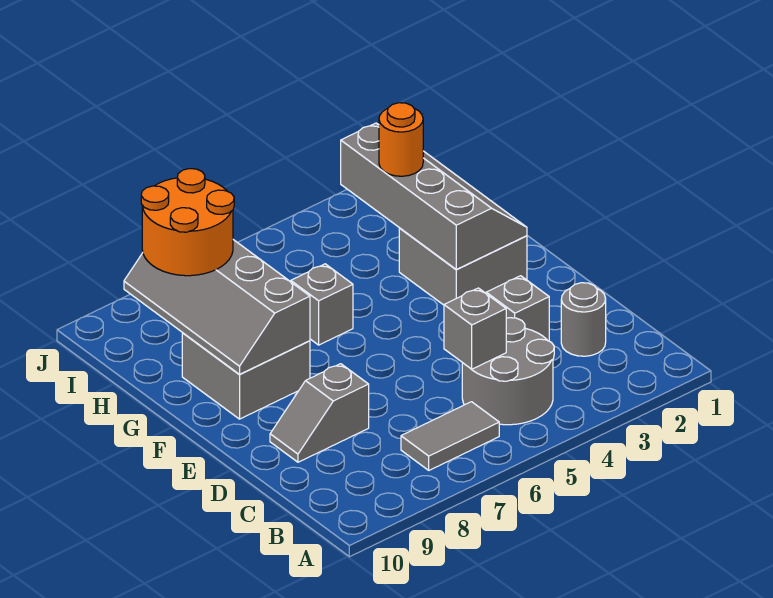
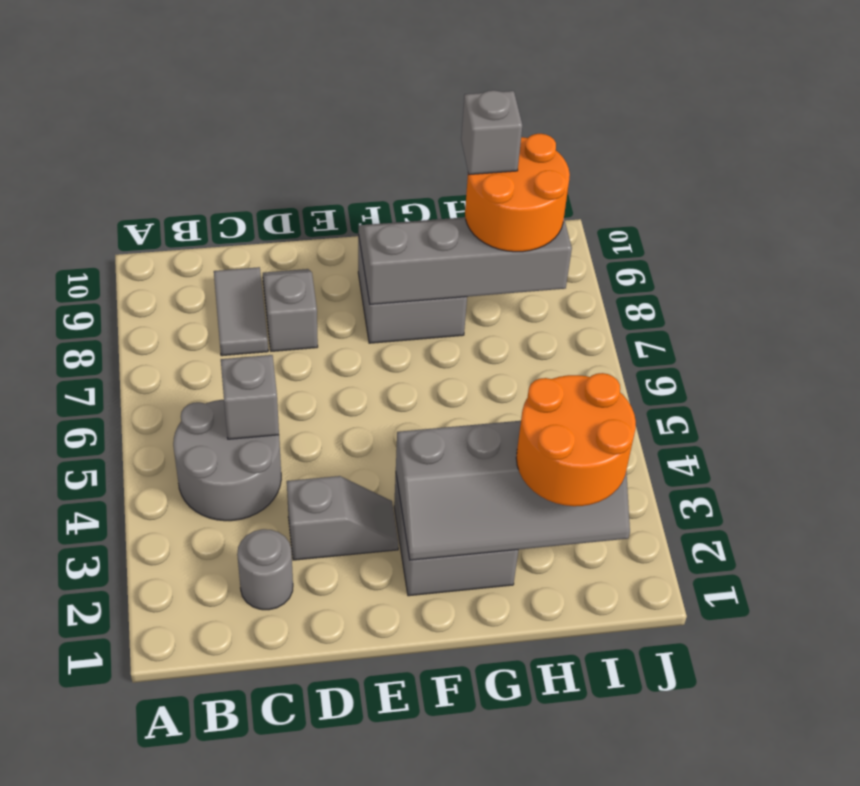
grey tile B6:B7 level 1 -> grey tile C8:C9 level 1
grey brick G6 level 1 -> grey brick H9 level 4
orange round brick H3 level 3 -> orange round brick H2:I3 level 3

